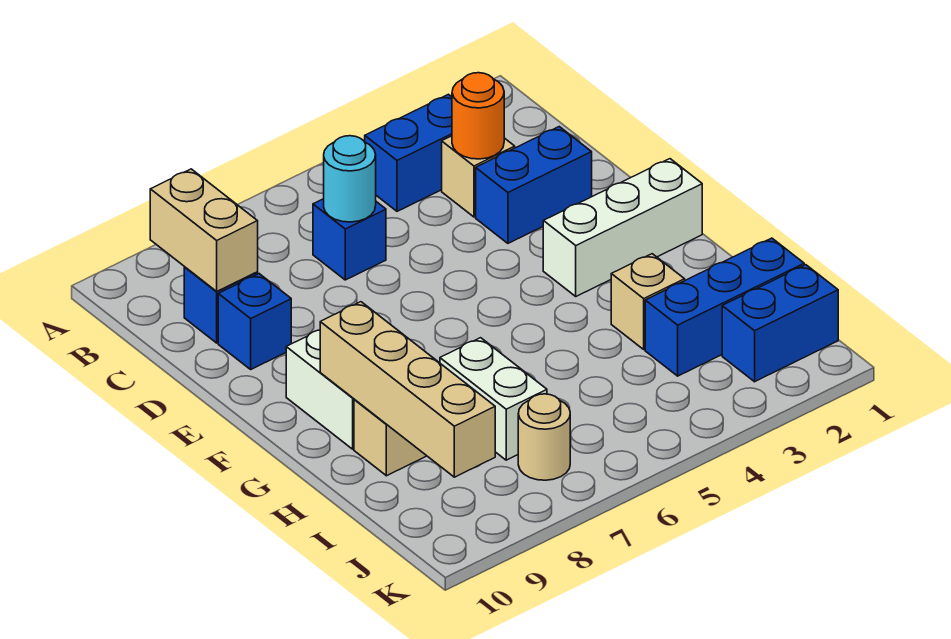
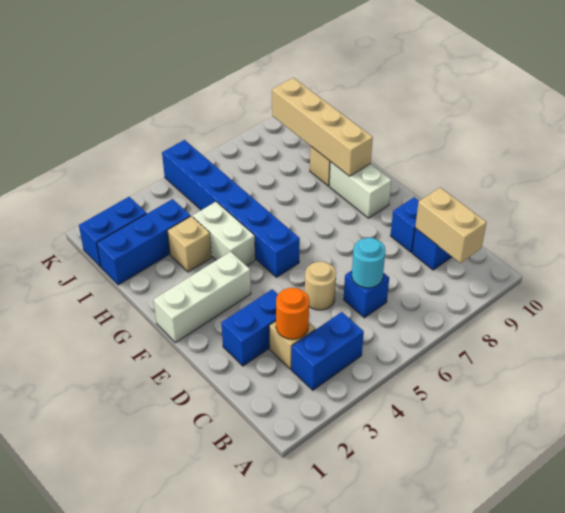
none -> blue brick F5:K5 level 1
white brick H7:I7 level 1 -> white brick G4:H4 level 1
tan round brick J7 level 1 -> tan round brick D5 level 1

